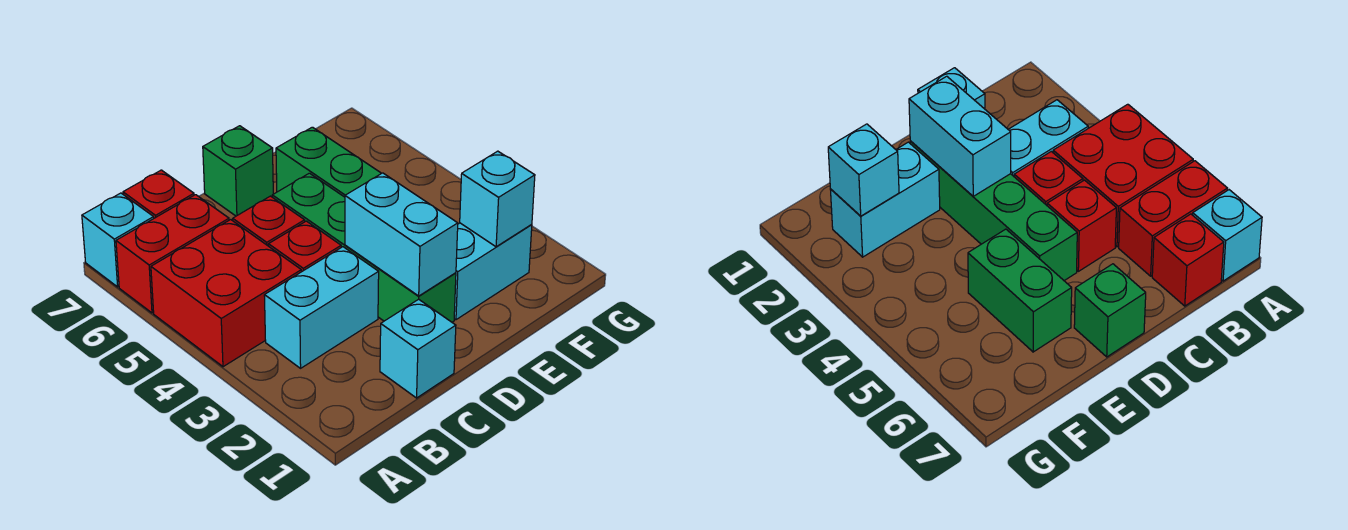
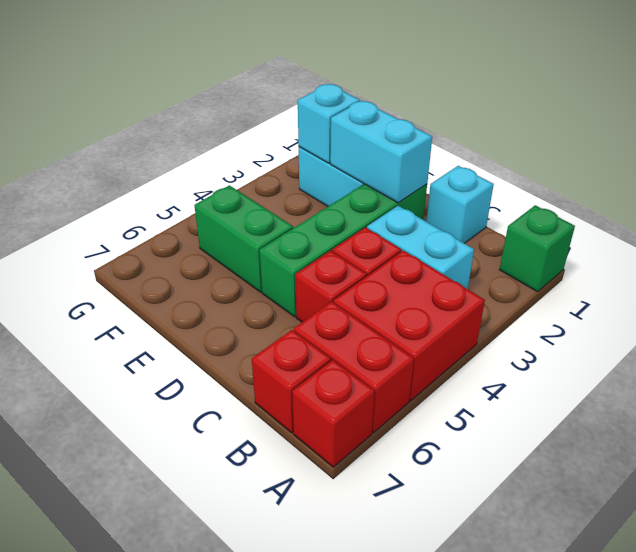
cyan brick A7 level 1 -> red brick A7 level 1
cyan brick D2:D3 level 2 -> cyan brick D2:E2 level 2
green brick D7 level 1 -> green brick A1 level 1
green brick E5:E6 level 1 -> green brick E5:F5 level 1

